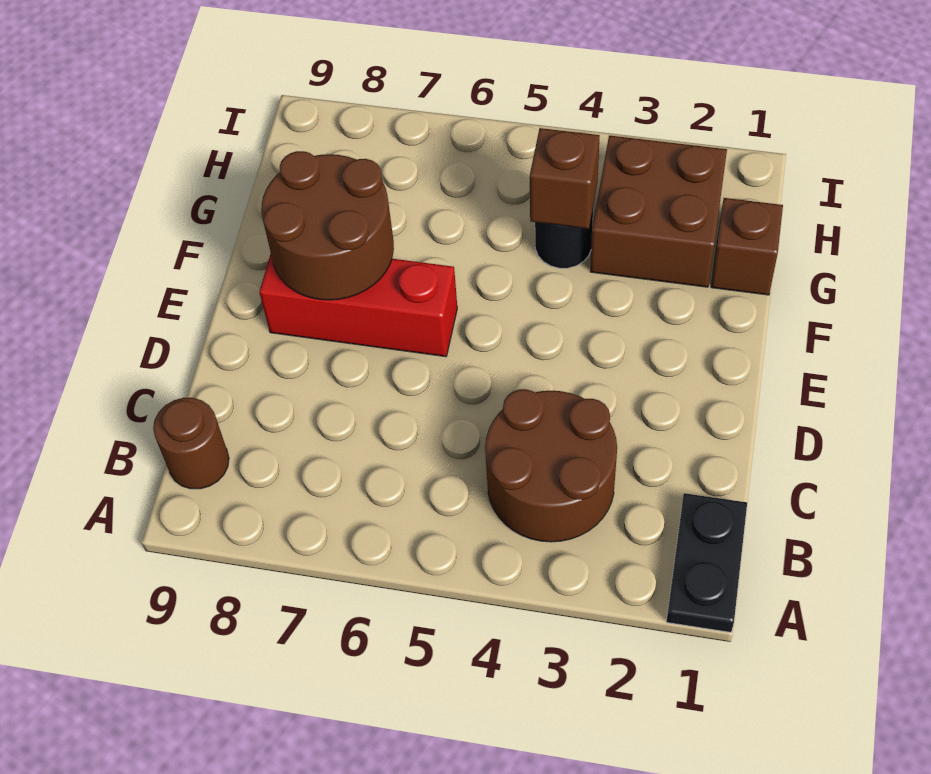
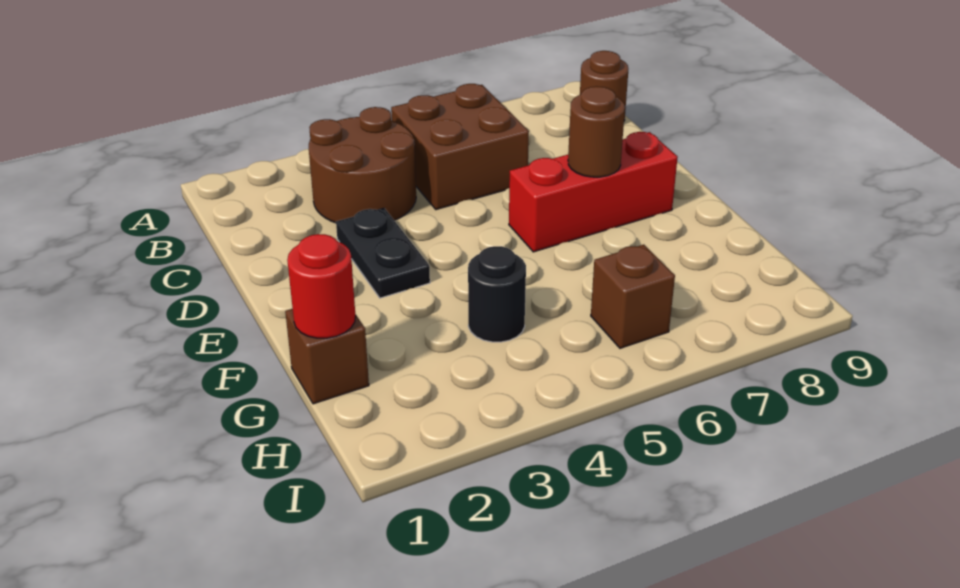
black plate A1:B1 level 1 -> black plate D3:E3 level 1
brown round brick E7:F8 level 2 -> brown round brick E7 level 2
none -> red round brick G1 level 2
brown brick G2:H3 level 1 -> brown brick B5:C6 level 1
brown brick G4 level 2 -> brown brick H6 level 1

